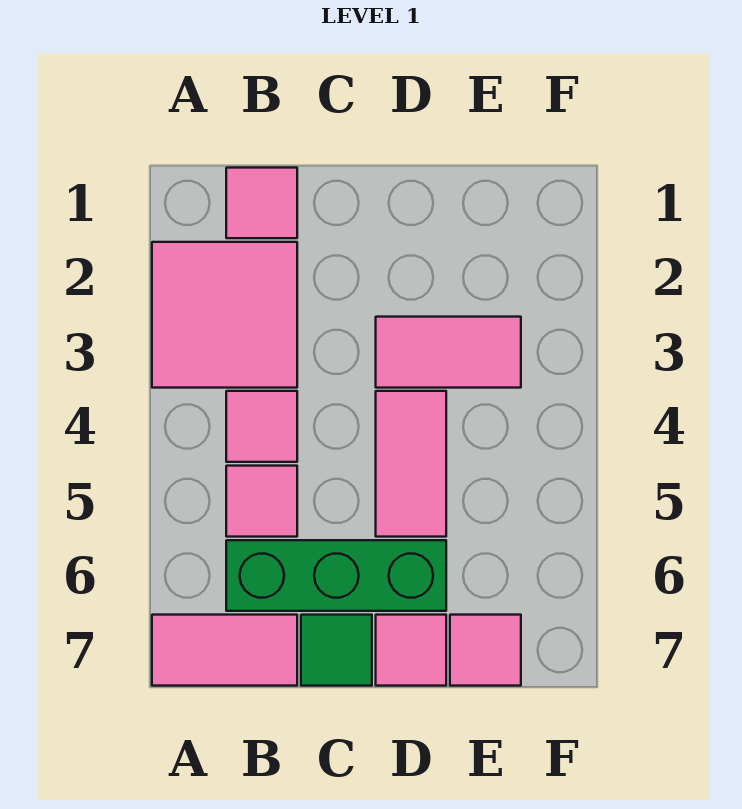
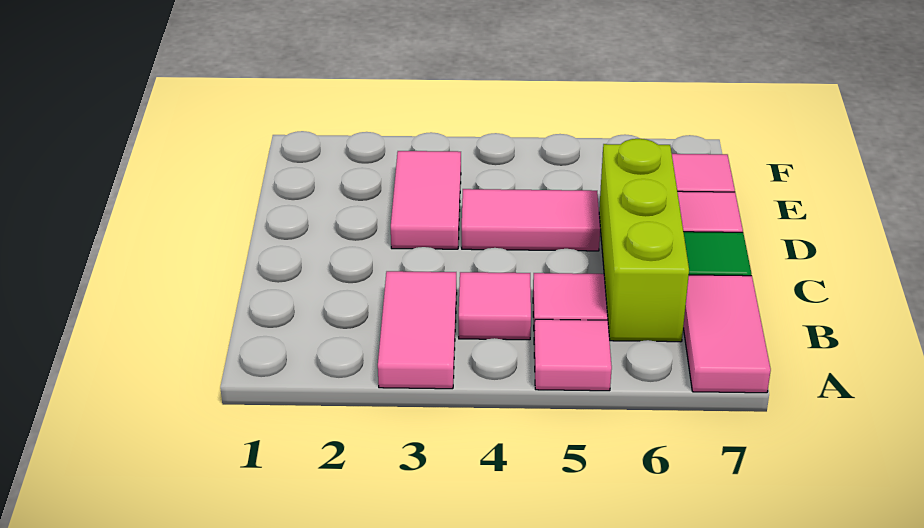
pink tile A2:B3 level 1 -> pink tile A3:B3 level 1
pink tile B1 level 1 -> pink tile A5 level 1
green brick B6:D6 level 1 -> lime brick B6:D6 level 1

